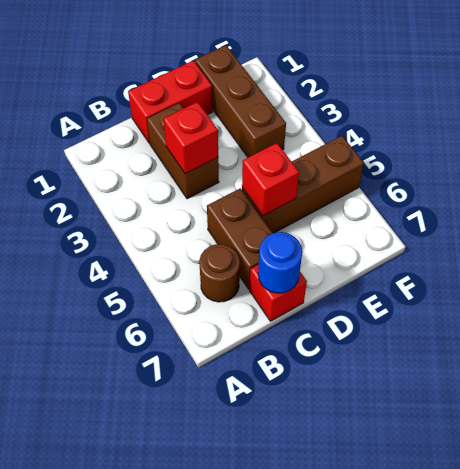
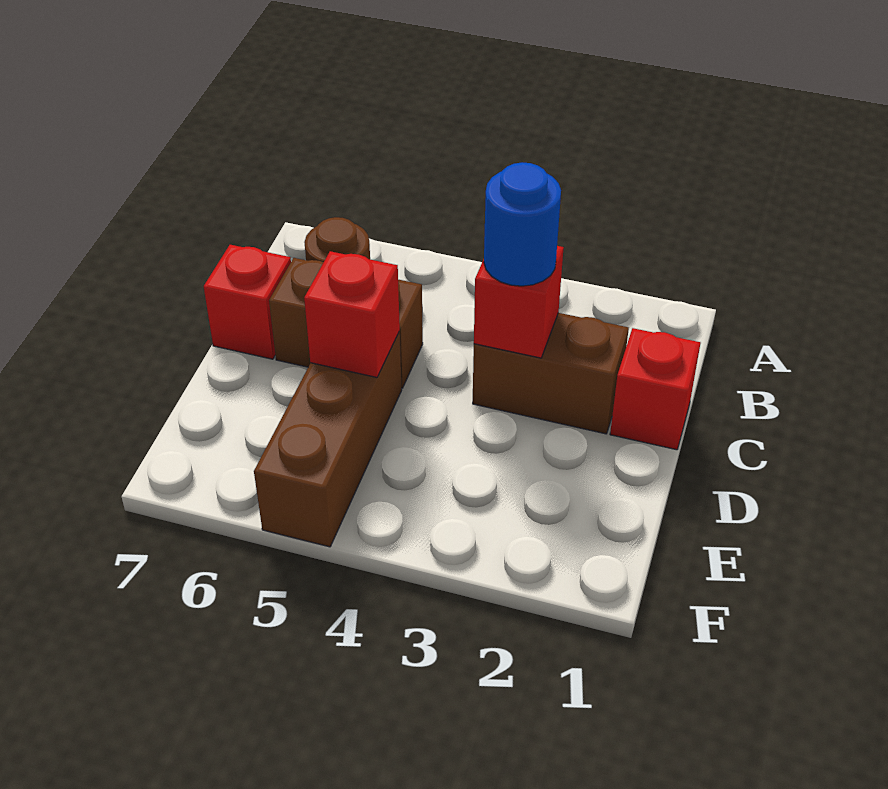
red brick C1:D1 level 1 -> red brick C1 level 1
blue round brick C7 level 2 -> blue round brick C3 level 3
brown brick E1:E3 level 1 -> none

